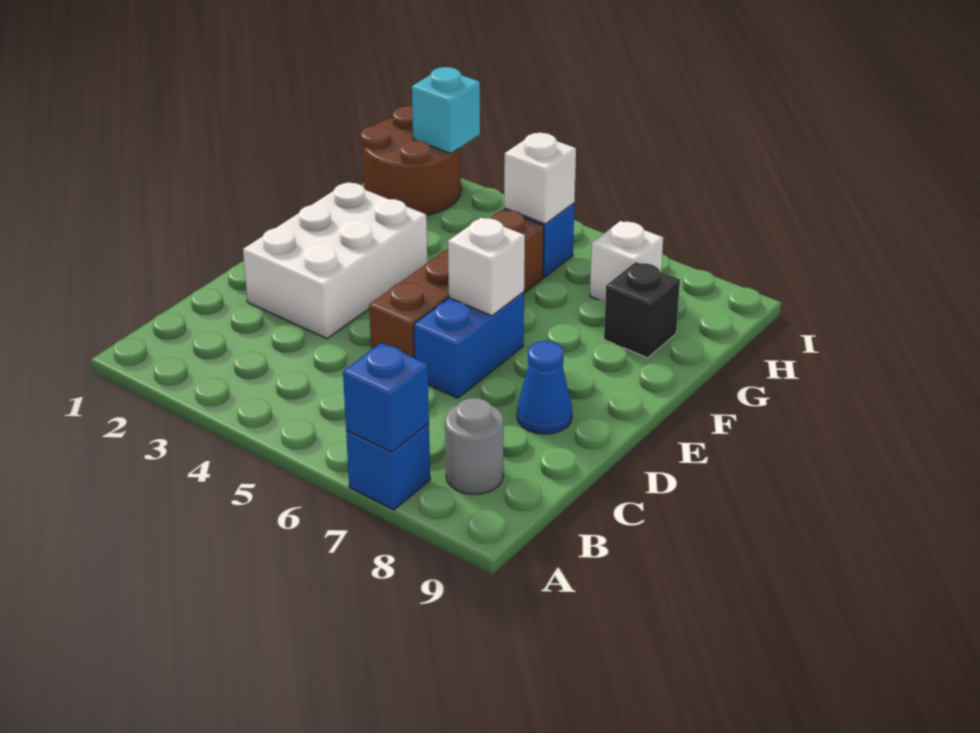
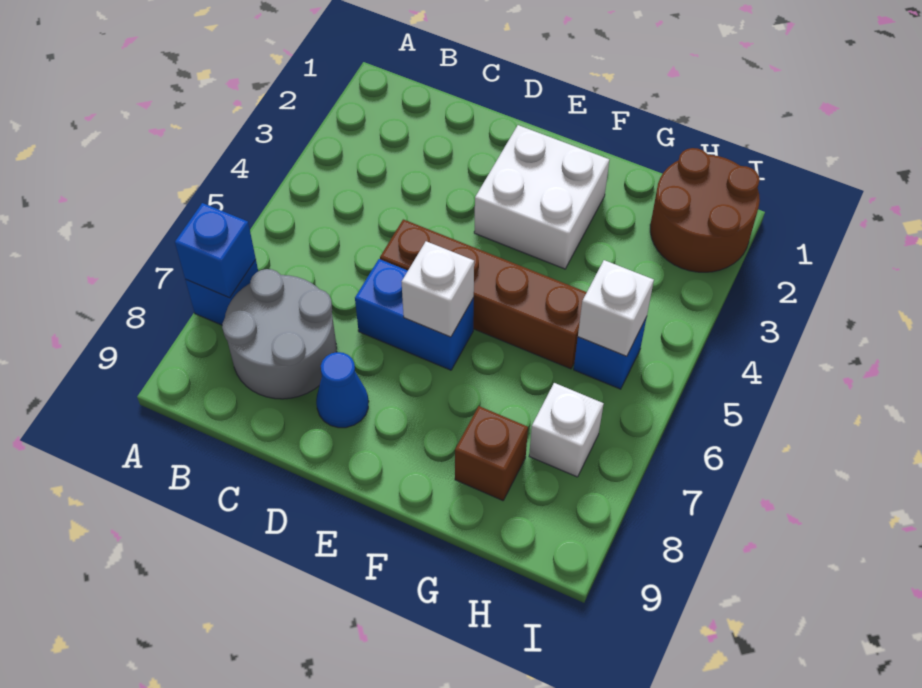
grey round brick B8 level 1 -> grey round brick B7:C8 level 1
white brick D2:F3 level 1 -> white brick E2:F3 level 1
black brick G8 level 1 -> brown brick G8 level 1
cyan brick I2 level 2 -> none

